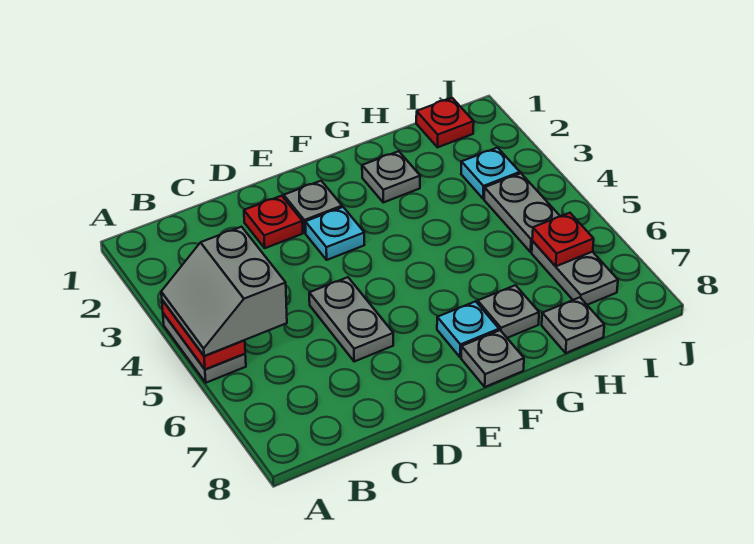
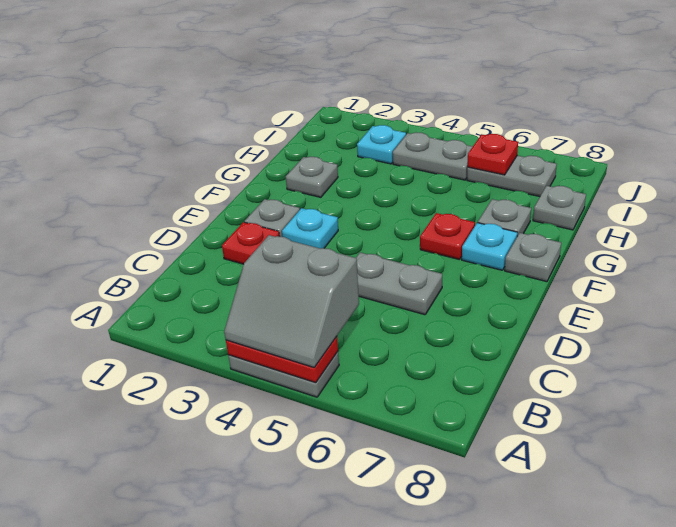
red plate I1 level 1 -> red plate F6 level 1

